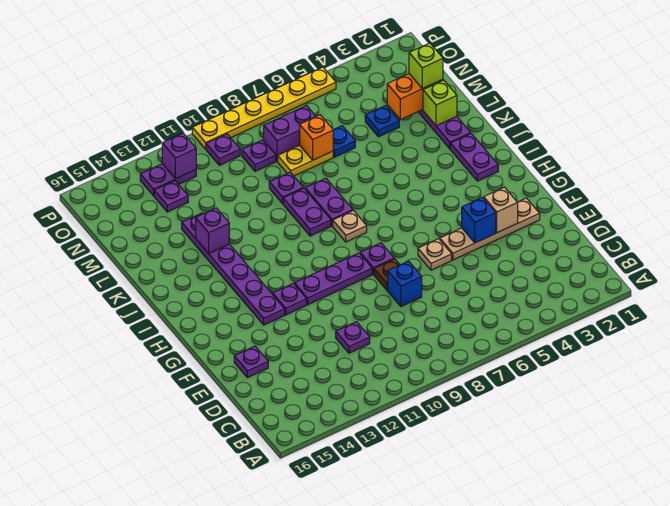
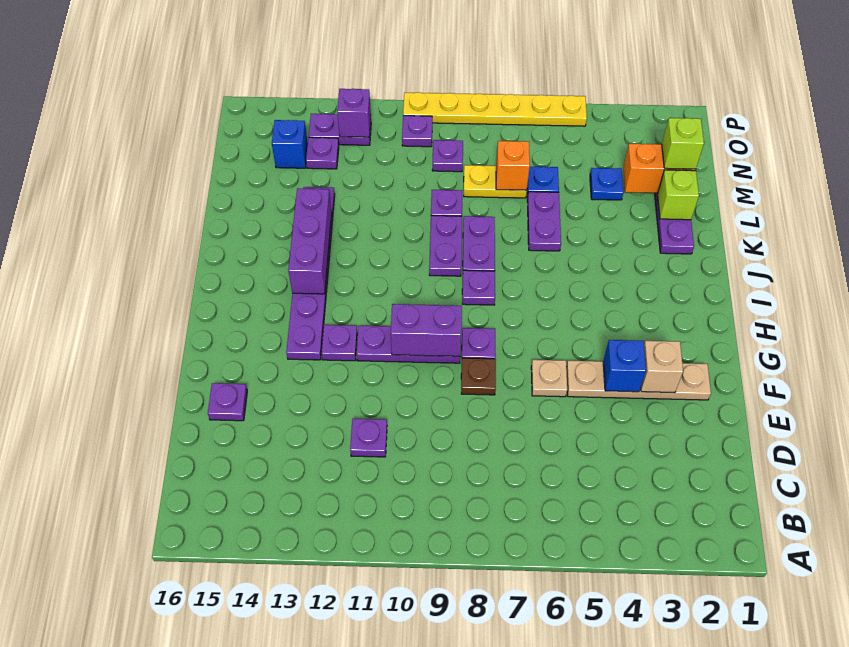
blue brick E8 level 1 -> blue brick N14 level 1
purple plate I2:J2 level 1 -> purple plate K6:L6 level 1
tan plate I8 level 1 -> purple plate I8 level 1
purple brick K13 level 2 -> purple brick I13:K13 level 2
purple brick N7:N8 level 1 -> purple brick G9:G10 level 2

